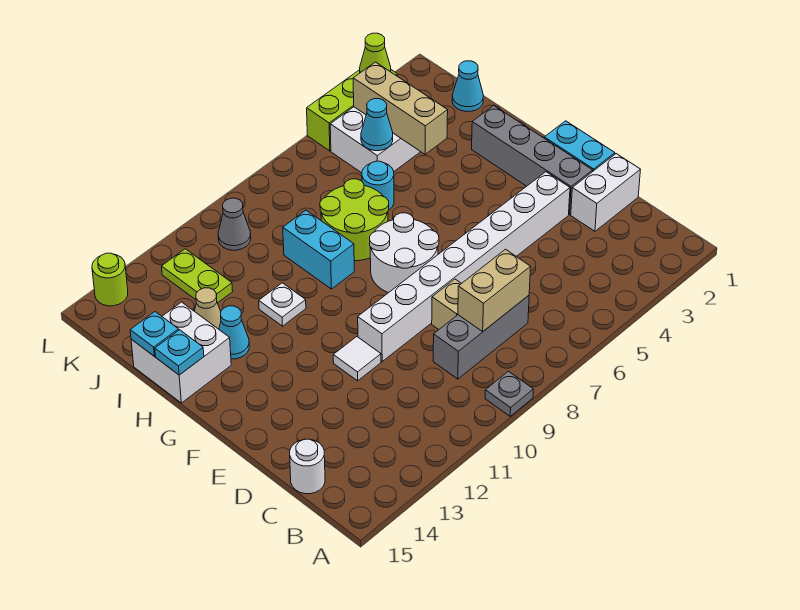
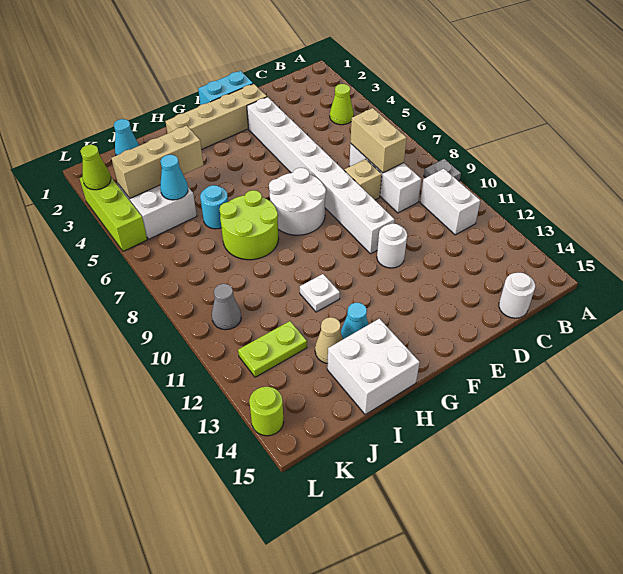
none -> lime cone B4 level 1
grey brick C7:C9 level 1 -> white brick C7:C9 level 1
white brick D1:D2 level 1 -> white brick B10:B11 level 1
grey brick E2:H2 level 1 -> tan brick E2:H2 level 1
white tile E11 level 1 -> white round brick E11 level 1
cyan brick H9:I9 level 1 -> none
cyan plate H15 level 2 -> none
cyan plate I15 level 2 -> none

